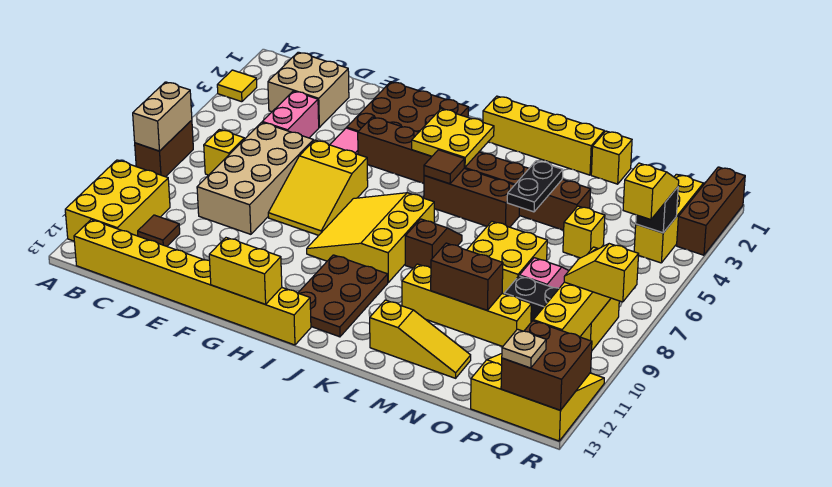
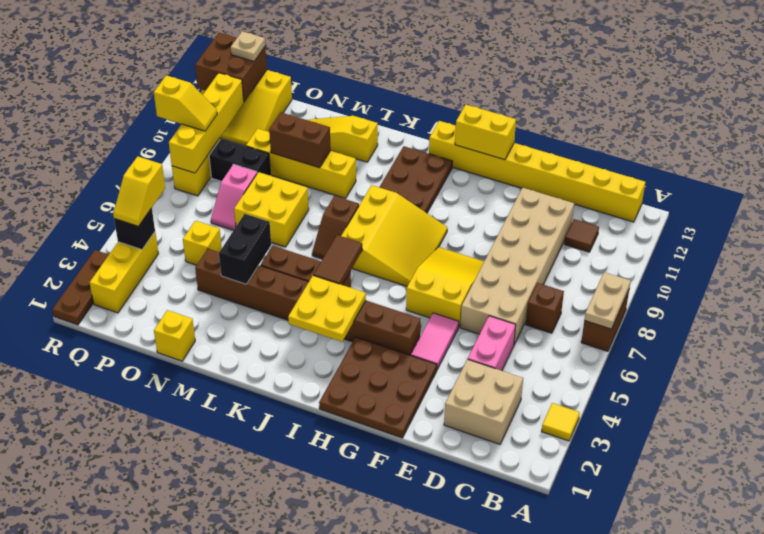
tan brick A7:A8 level 2 -> tan plate A7:A8 level 2
yellow brick A10:B12 level 1 -> none
yellow brick C7 level 1 -> brown brick C7 level 1
tan brick D6:E9 level 1 -> tan brick D6:E11 level 1
yellow brick J1:M1 level 1 -> none
brown tile J5 level 2 -> brown tile J5:J6 level 2
black plate M4:M5 level 2 -> black brick M4:M5 level 2
brown brick R1:R3 level 1 -> brown plate R1:R3 level 1

